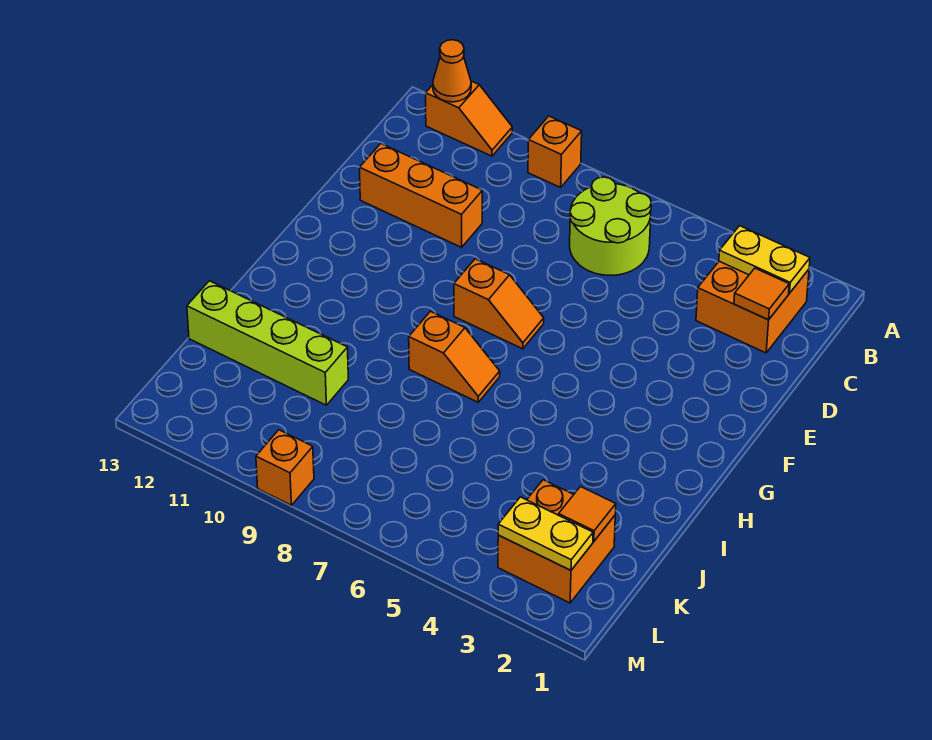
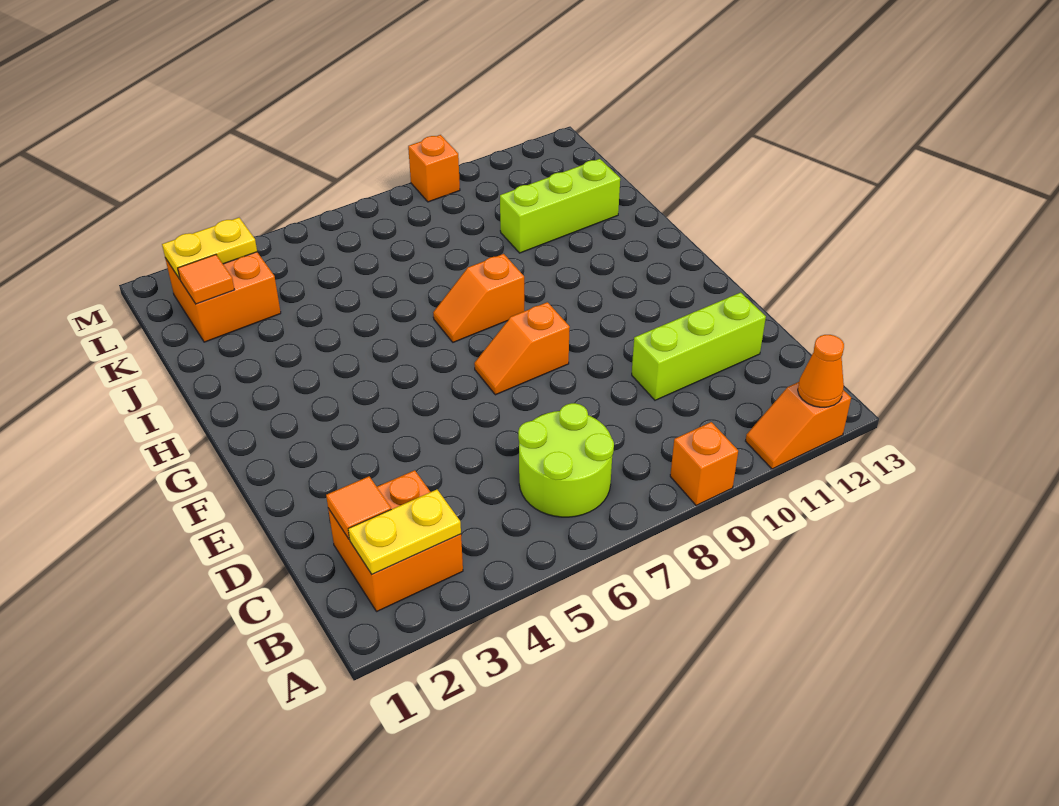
orange brick D10:D12 level 1 -> lime brick D10:D12 level 1
lime brick J10:J13 level 1 -> lime brick J10:J12 level 1

